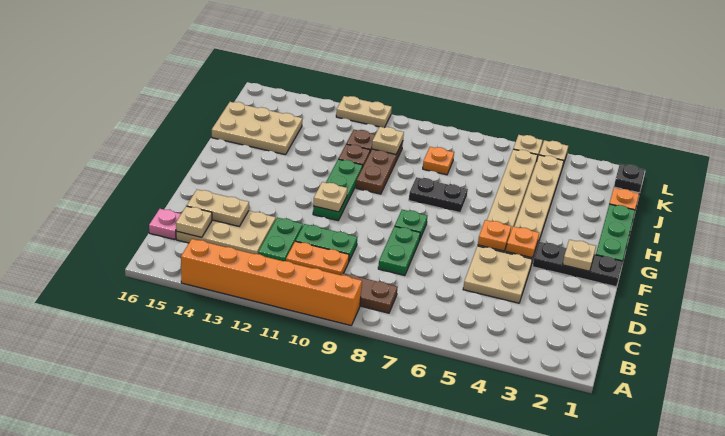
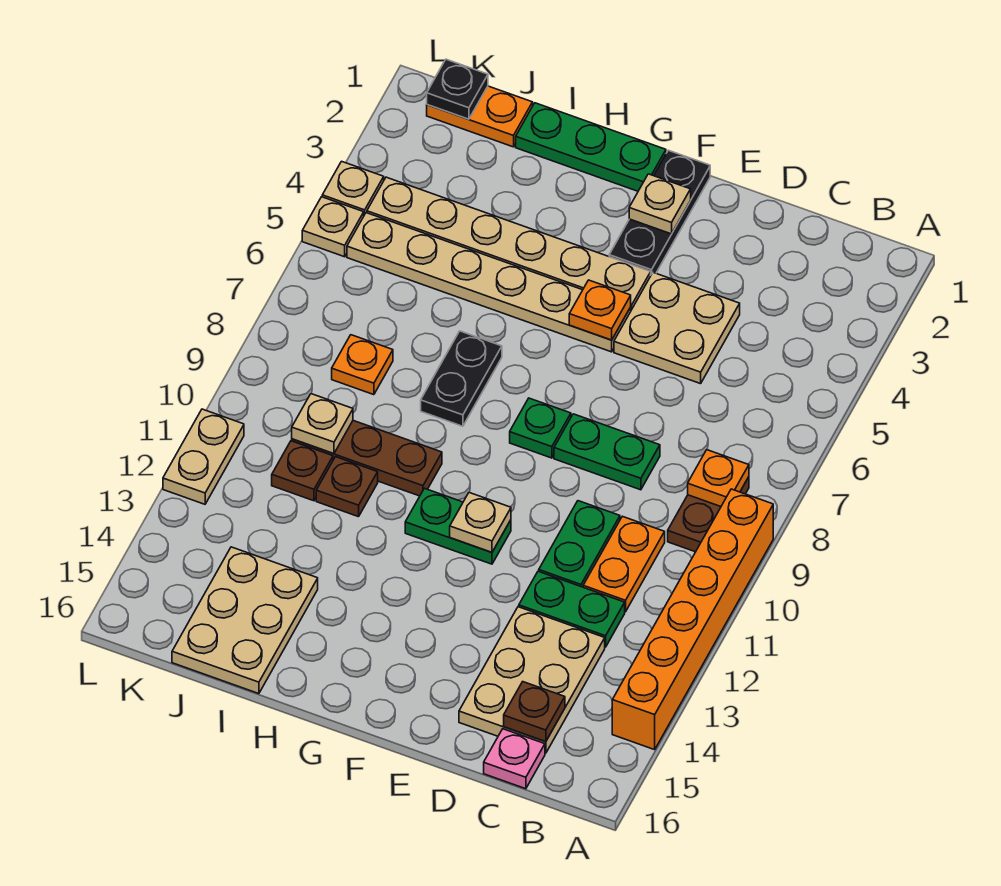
tan plate C15 level 2 -> brown plate C15 level 2
tan plate D14:D15 level 2 -> none
orange plate F4 level 2 -> orange plate B8 level 2
green plate F11:H11 level 1 -> green plate F11:G11 level 1

